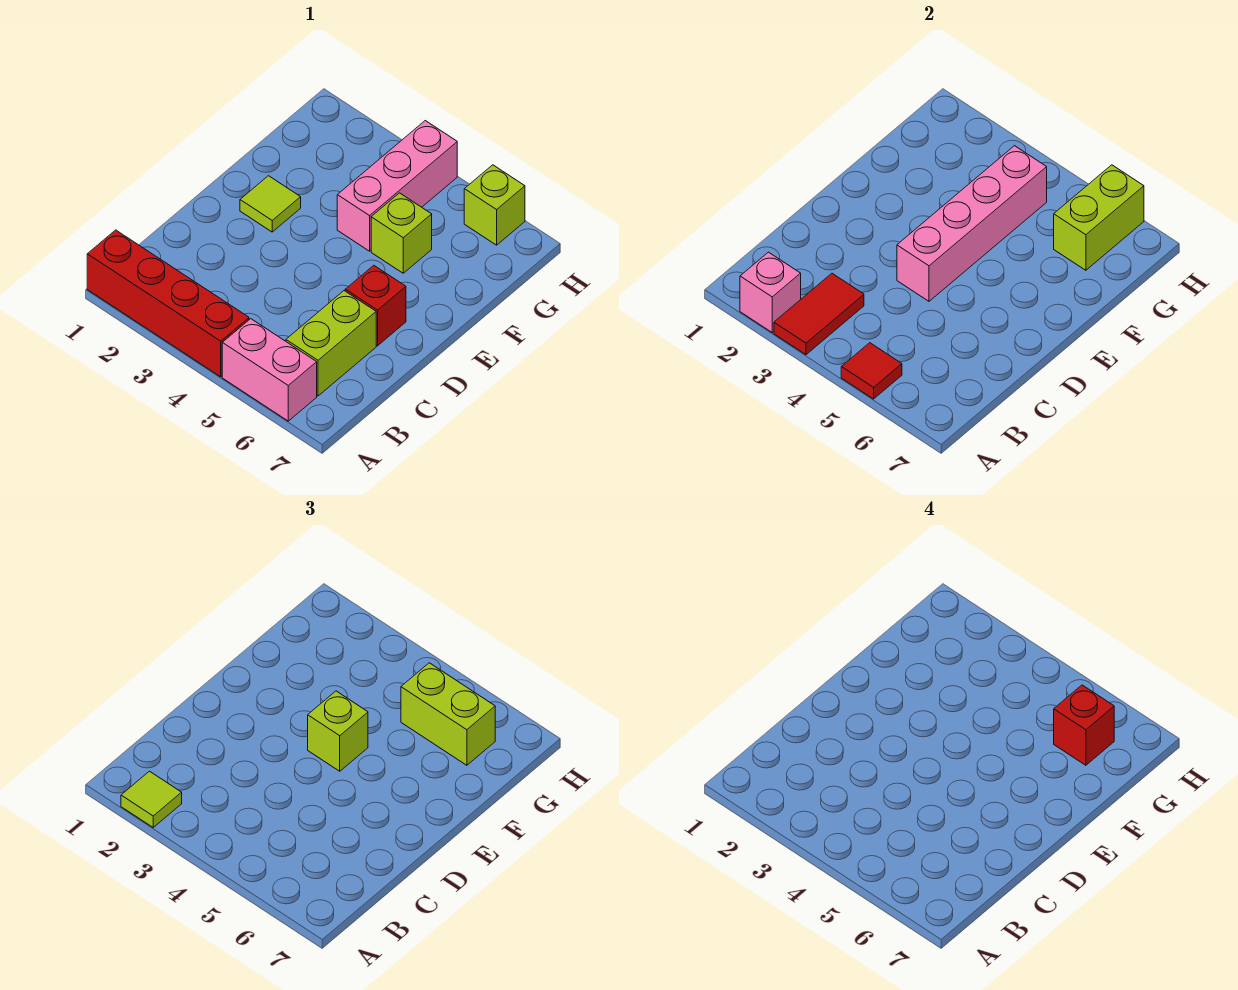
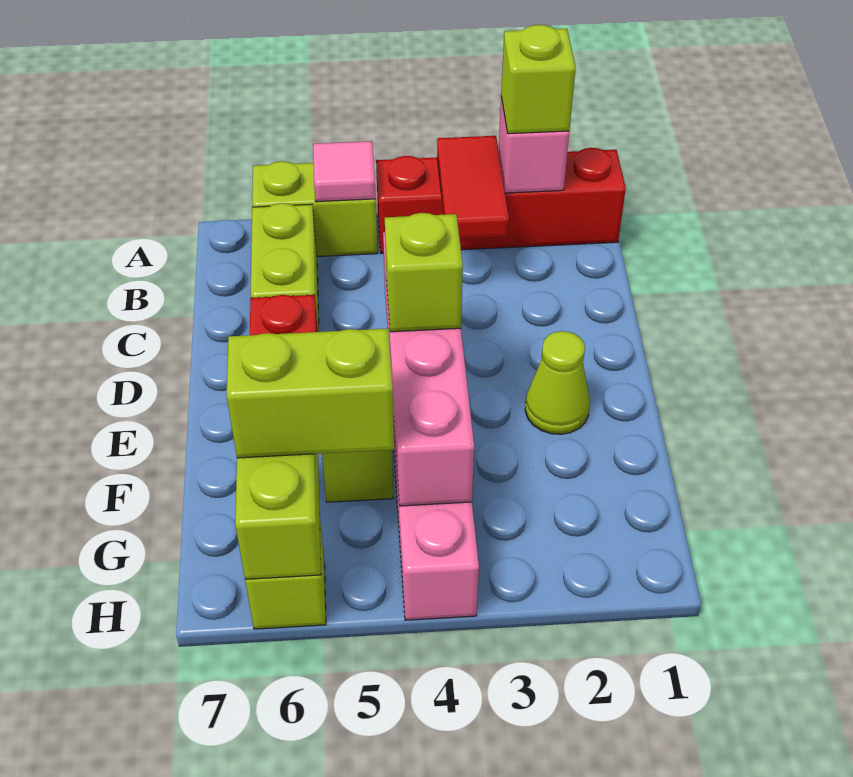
lime tile A2 level 3 -> lime brick A2 level 3
pink brick A5:A6 level 1 -> lime brick A5:A6 level 1
red tile A5 level 2 -> pink tile A5 level 2
lime tile E2 level 1 -> lime cone E2 level 1
red brick G6 level 4 -> none

